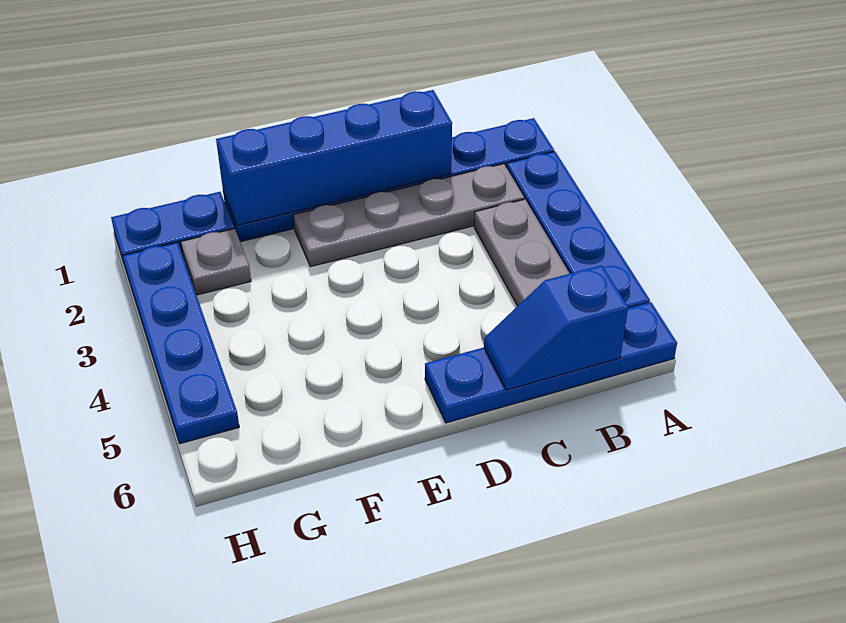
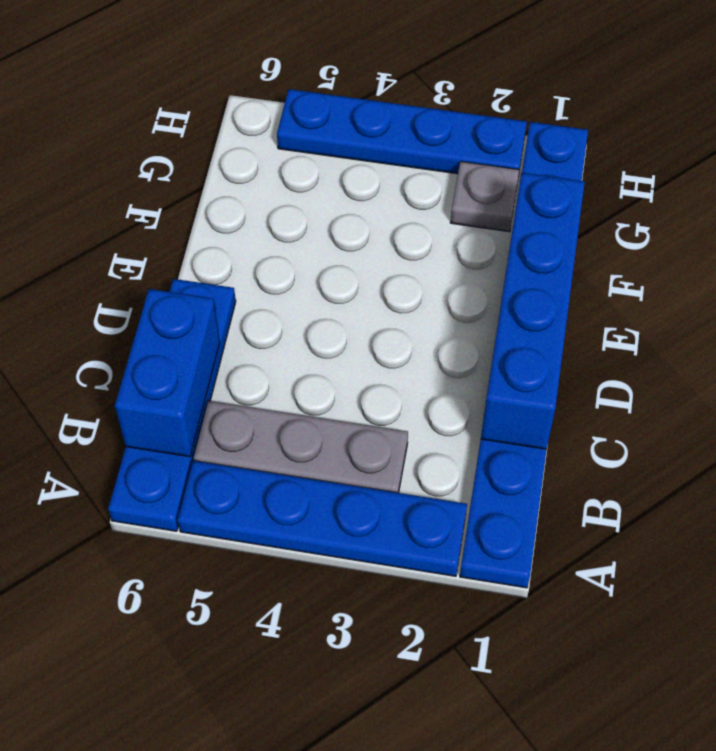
grey plate B2:E2 level 1 -> none
blue slope B6:C6 level 2 top B -> blue brick B6:C6 level 2

